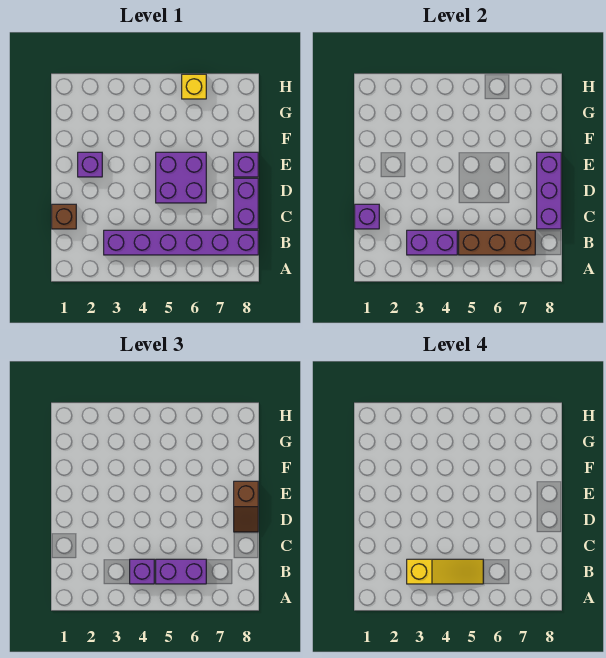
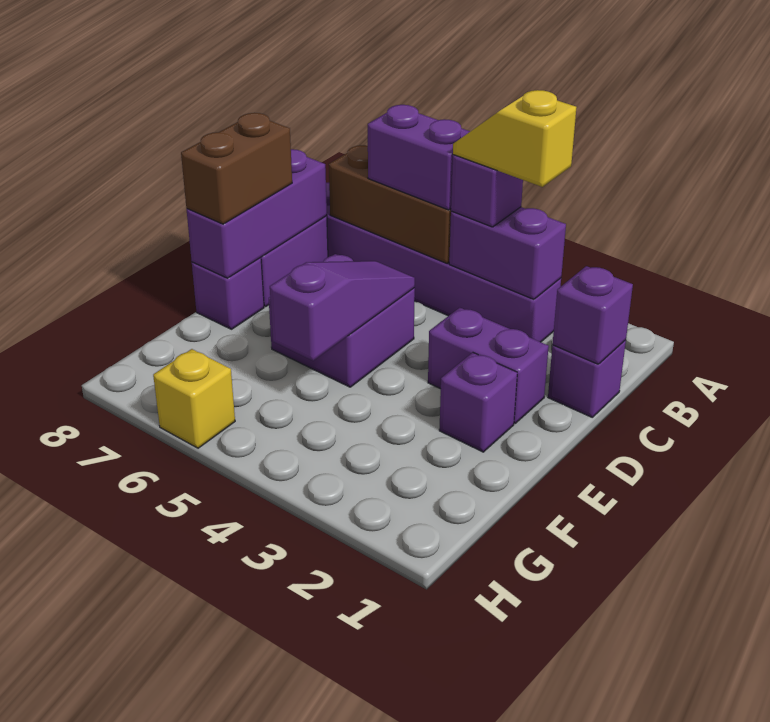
yellow slope B3:B5 level 4 top 3 -> yellow slope B3:B4 level 4 top 3
brown brick C1 level 1 -> purple brick C1 level 1
none -> purple brick D2:D3 level 1
none -> purple slope D5:F5 level 2 top F
brown slope D8:E8 level 3 top E -> brown brick D8:E8 level 3

